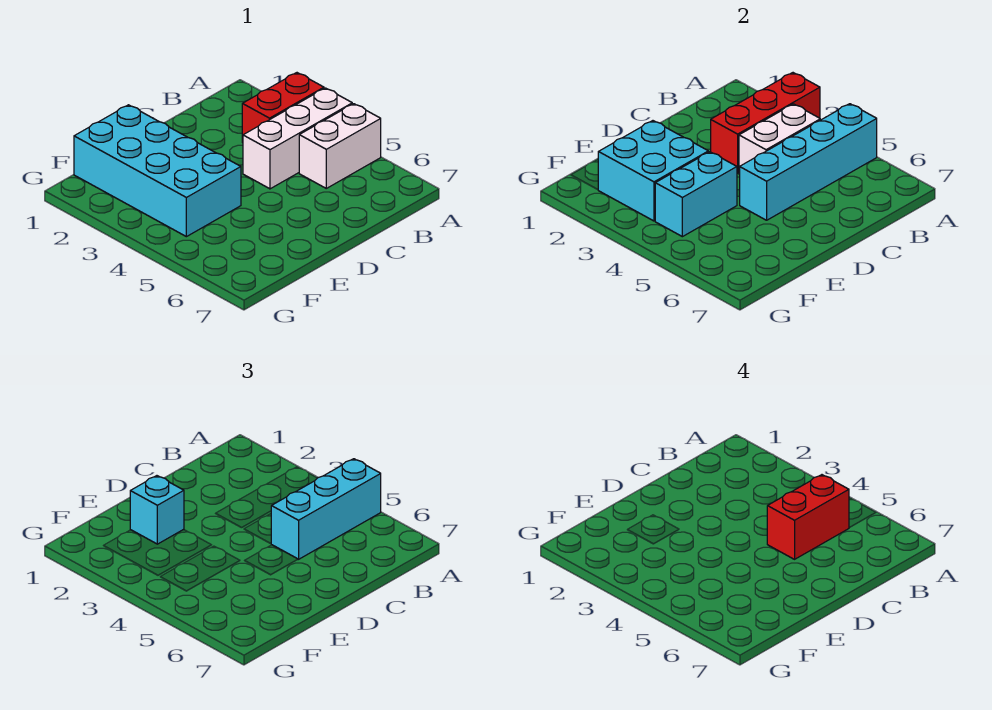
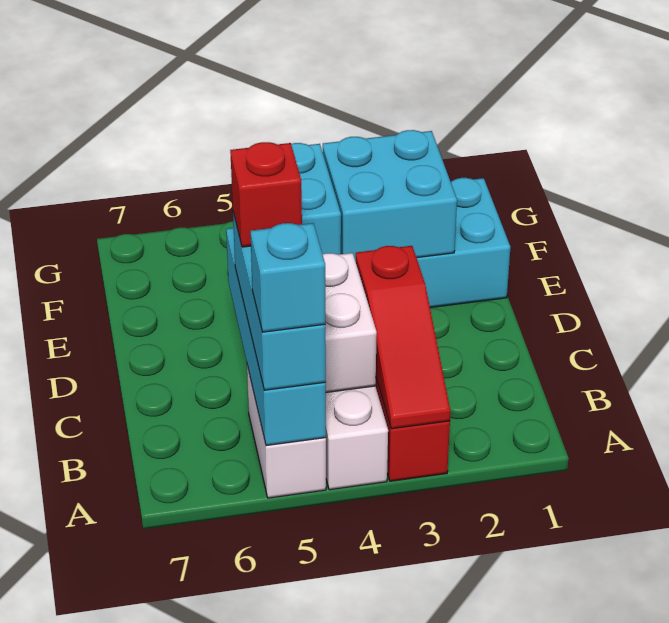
red brick A3:C3 level 2 -> red slope A3:C3 level 2 top C
red brick B5:C5 level 4 -> red brick C5 level 4
cyan brick E2 level 3 -> cyan brick A5 level 4

